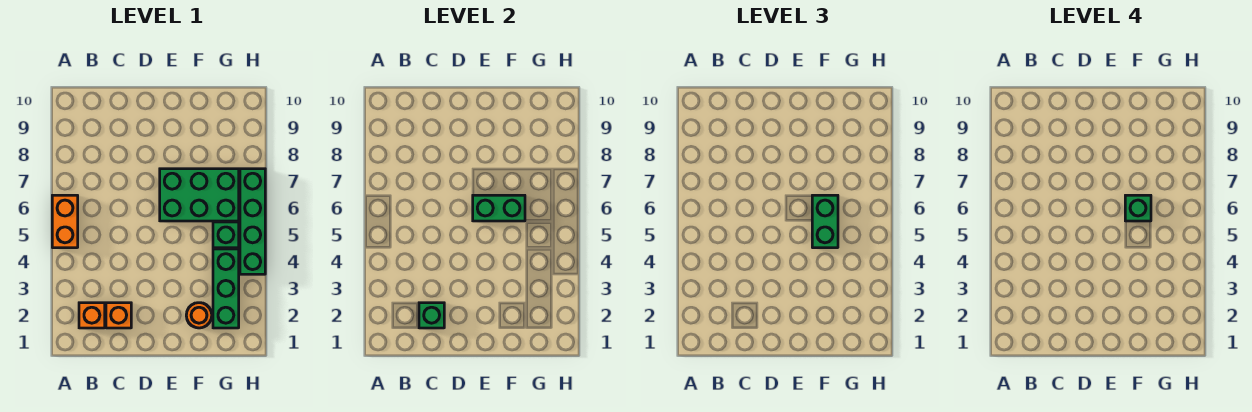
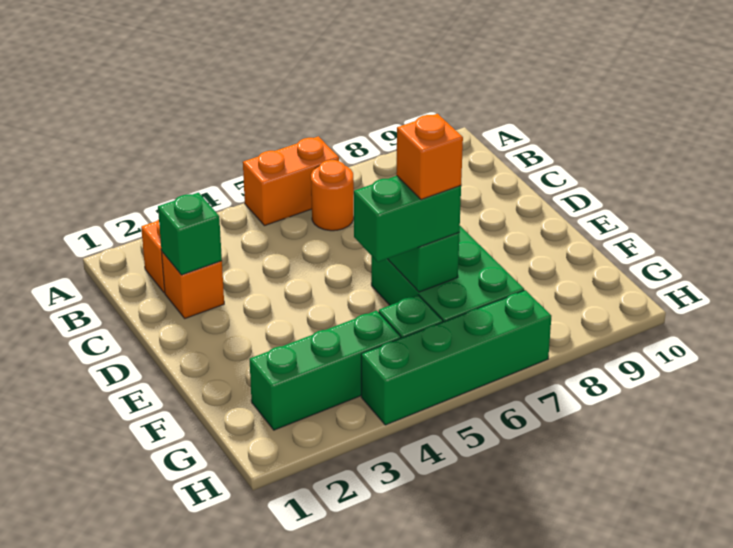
orange round brick F2 level 1 -> orange round brick B6 level 1
green brick F6 level 4 -> orange brick F6 level 4

